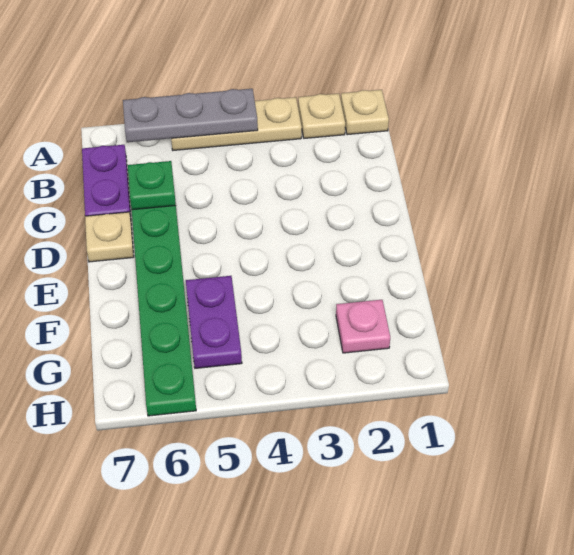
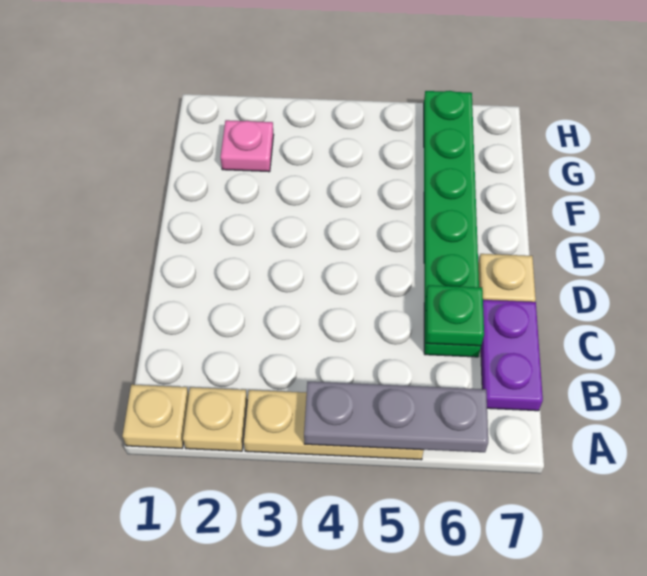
purple plate F5:G5 level 1 -> none

